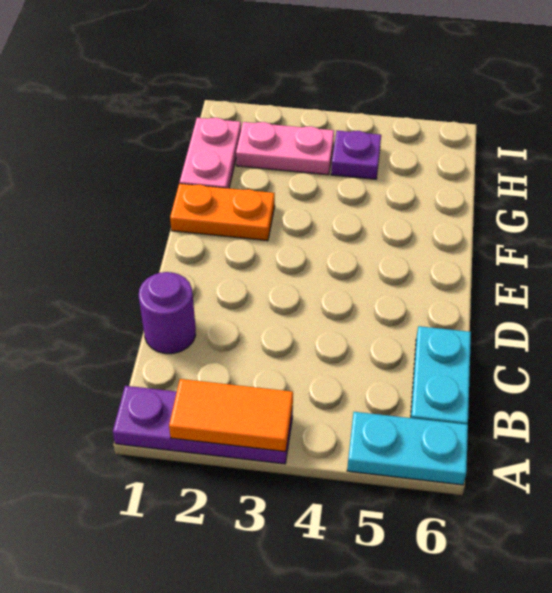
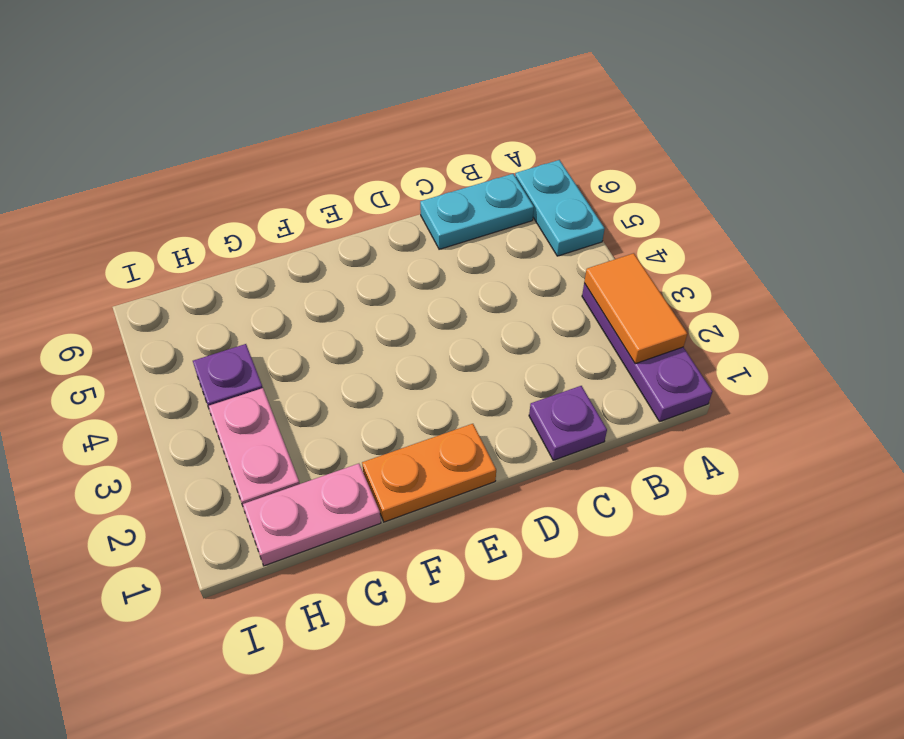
purple round brick C1 level 1 -> purple plate C1 level 1
orange plate F1:F2 level 1 -> orange plate E1:F1 level 1

